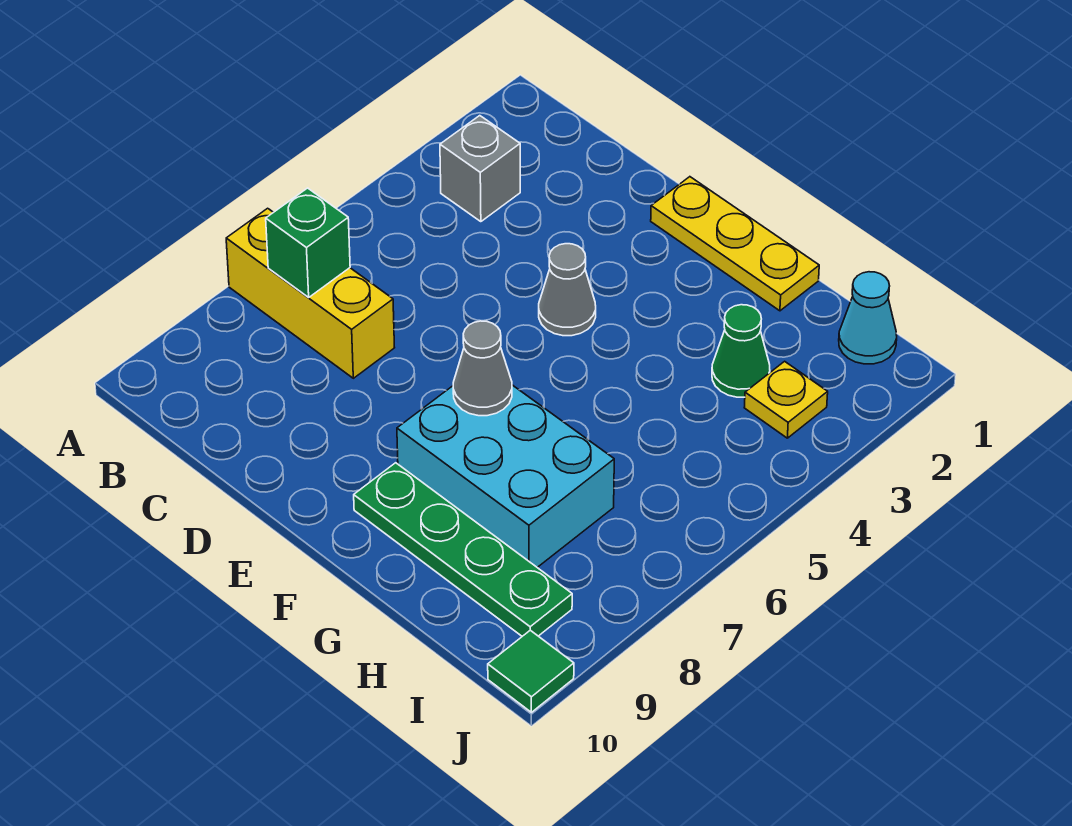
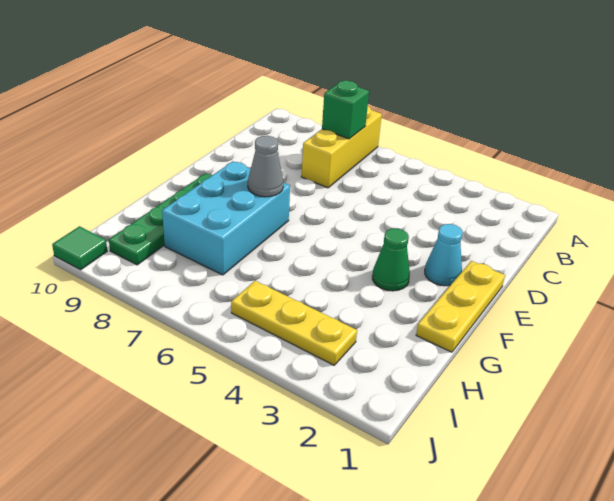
grey brick B3 level 1 -> none
grey cone E4 level 1 -> none
green cone H3 level 1 -> green cone F3 level 1
cyan cone I1 level 1 -> cyan cone E2 level 1
yellow plate I3 level 1 -> yellow plate I3:I5 level 1

